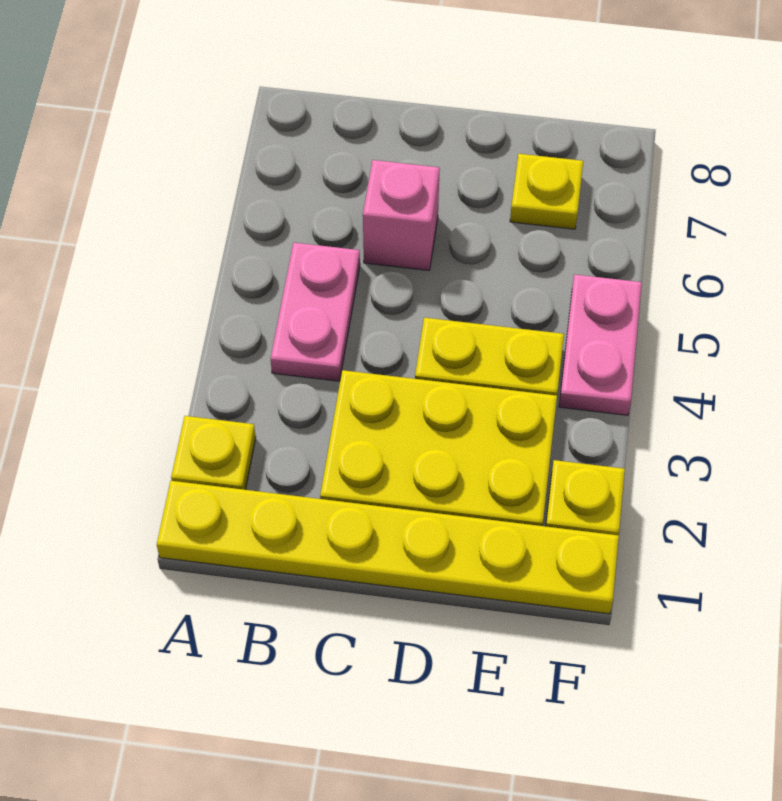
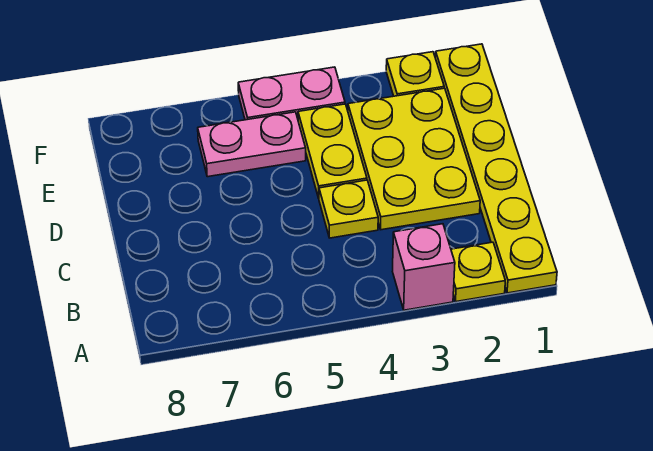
pink plate B4:B5 level 1 -> pink plate E5:E6 level 1
pink brick C6 level 1 -> pink brick A3 level 1
yellow plate E7 level 1 -> yellow plate C4 level 1

